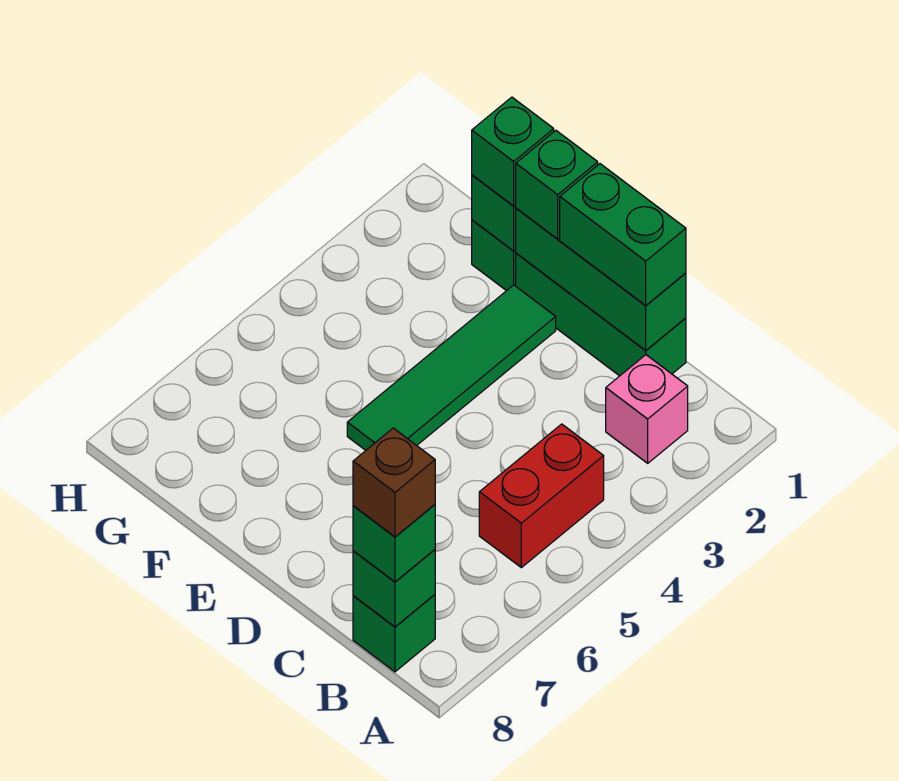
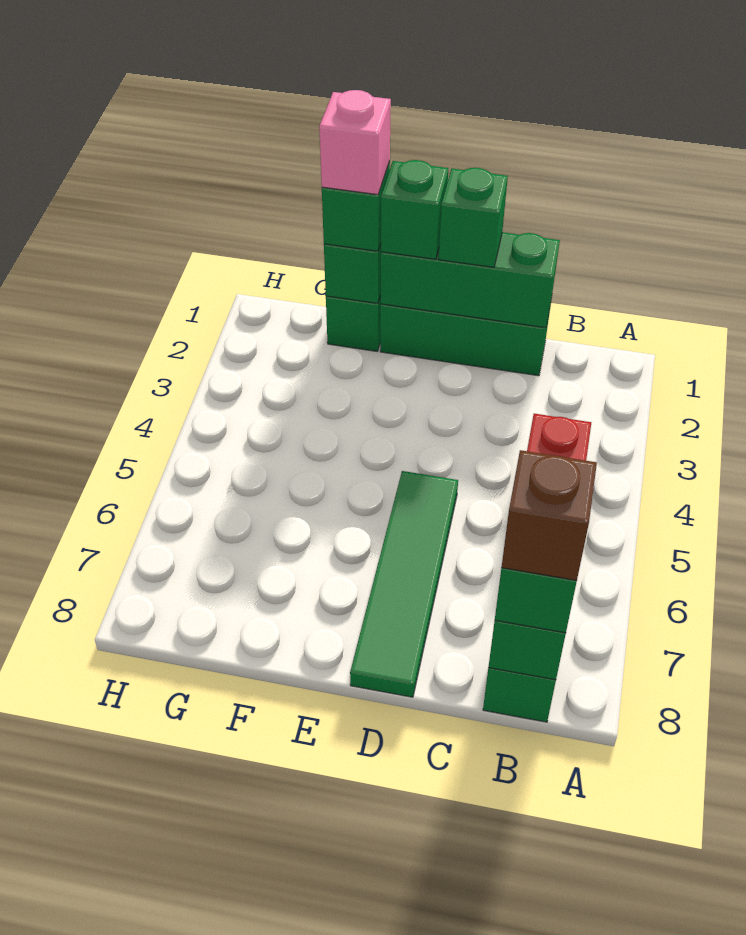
pink brick B2 level 1 -> pink brick F1 level 4
green brick C1:D1 level 3 -> green brick D1 level 3
green tile E2:E5 level 1 -> green tile D5:D8 level 1

